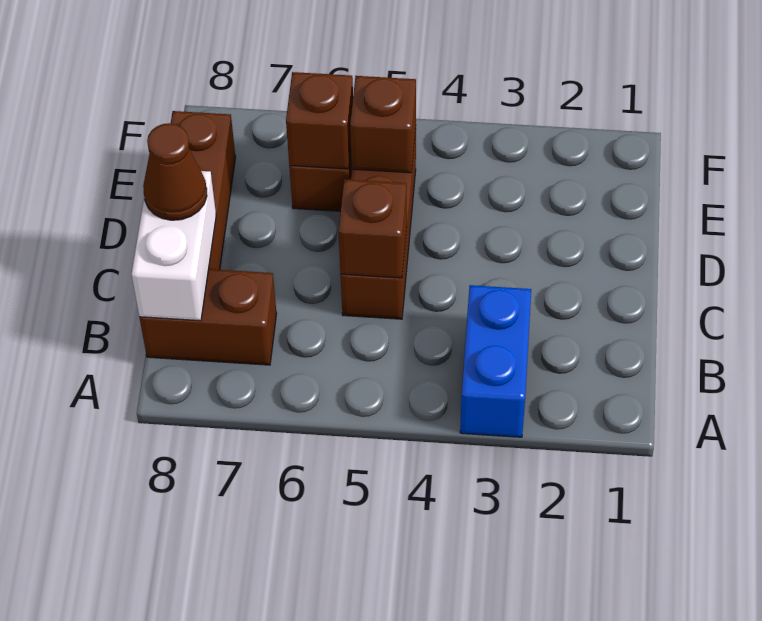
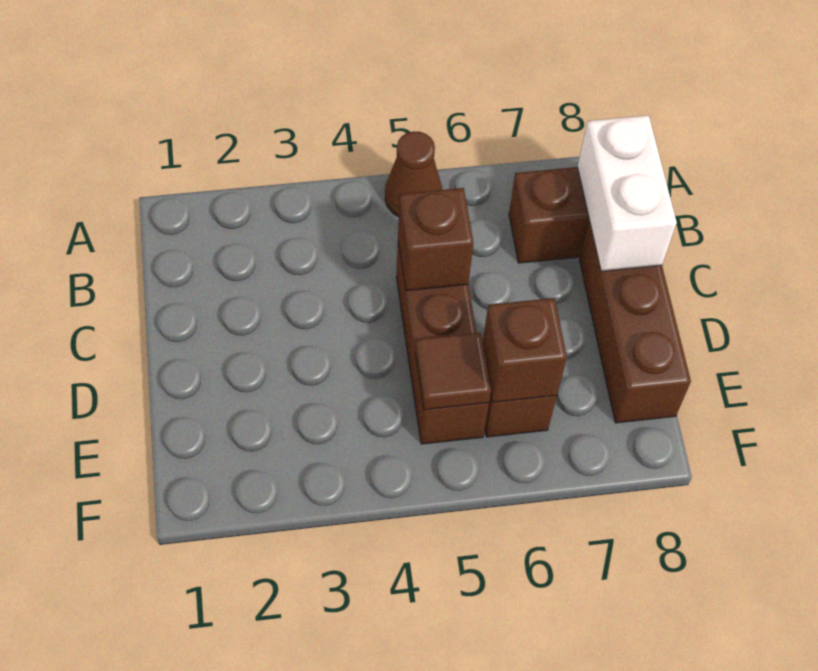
blue brick A3:B3 level 1 -> none
brown cone C8 level 3 -> brown cone A5 level 1
brown brick E5 level 2 -> brown tile E5 level 2

